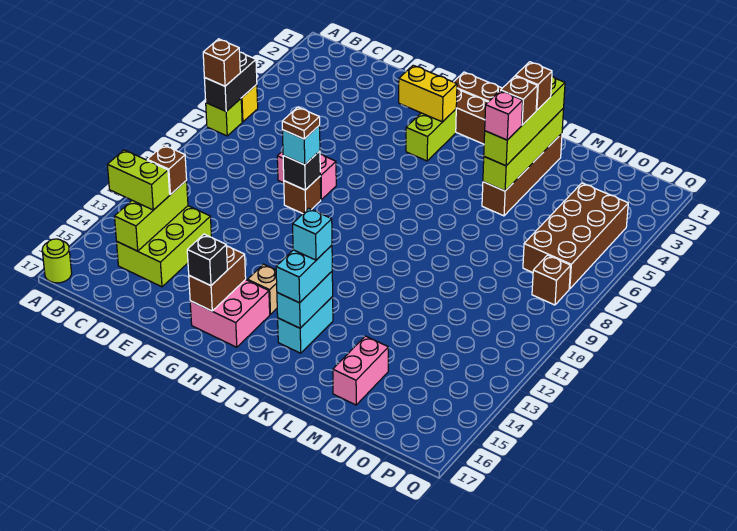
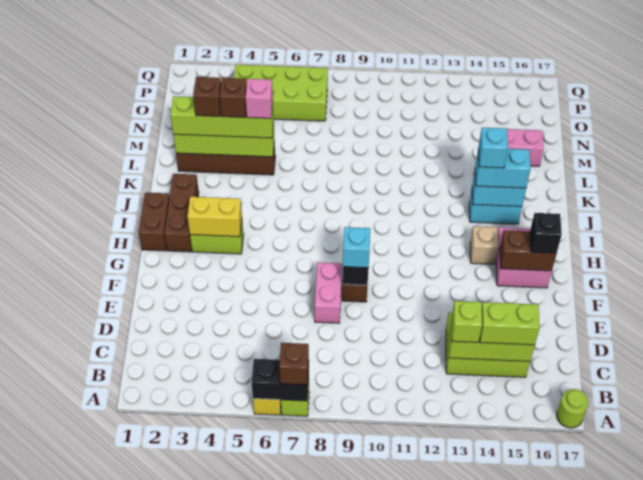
lime brick B14:C14 level 3 -> lime brick C14:C15 level 3
brown brick C13 level 3 -> lime brick C13 level 3
brown plate F9 level 4 -> none
yellow brick G3:H3 level 2 -> yellow brick H3:H4 level 2
brown brick O4:P7 level 1 -> lime brick O4:P7 level 1
brown brick P8 level 1 -> none

